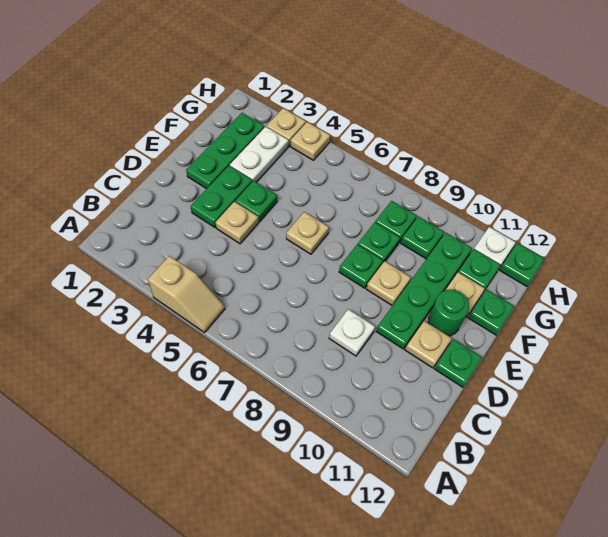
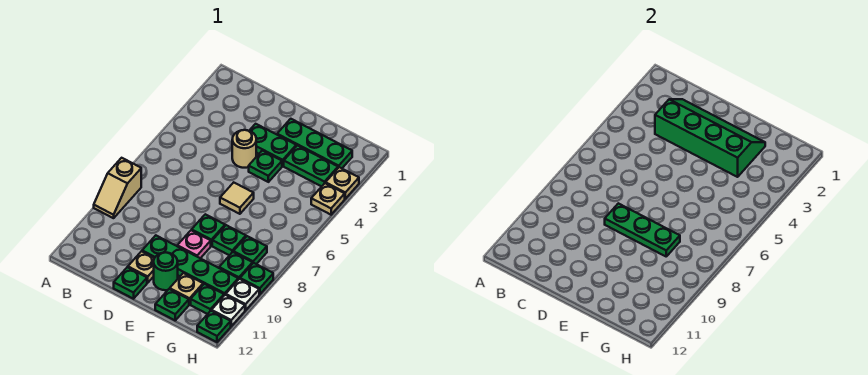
tan slope A4:A5 level 1 top 4 -> tan slope A8:A9 level 1 top 8
none -> green slope C2:F3 level 2 top 3
white plate C9 level 1 -> white plate H10 level 1
tan plate D4 level 1 -> tan round brick D4 level 1
none -> green plate D8:F8 level 2
tan plate E6 level 1 -> tan tile E6 level 1
tan plate E9 level 1 -> pink plate E9 level 1
white plate F3:G3 level 1 -> green plate F3:G3 level 1
none -> green plate H9 level 1

